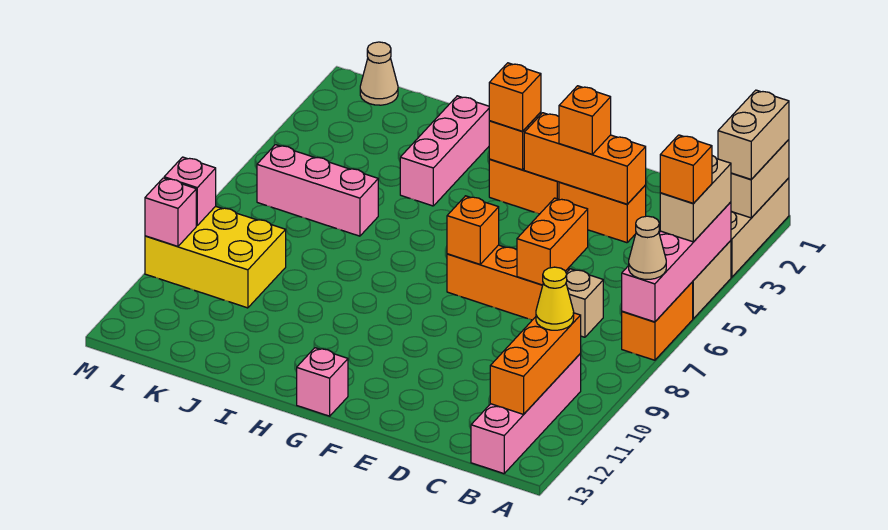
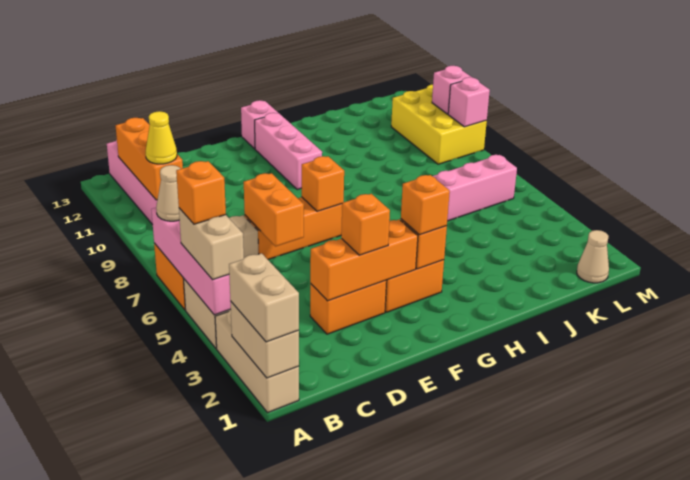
pink brick I2:I4 level 1 -> pink brick G10:G12 level 1
yellow brick K9:M10 level 1 -> yellow brick L9:M11 level 1

